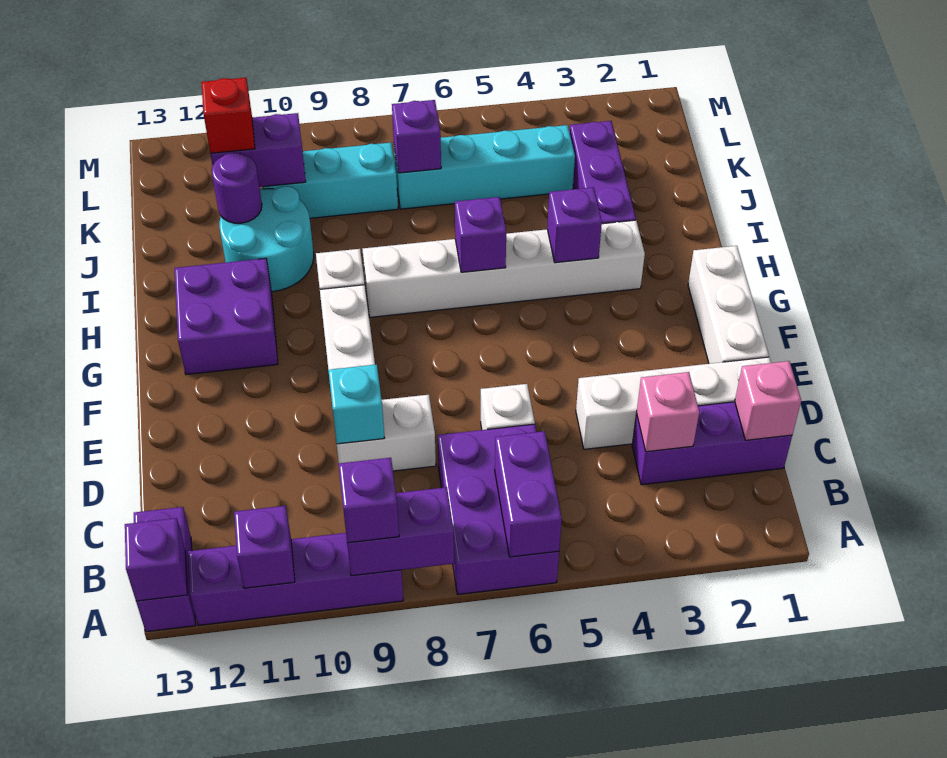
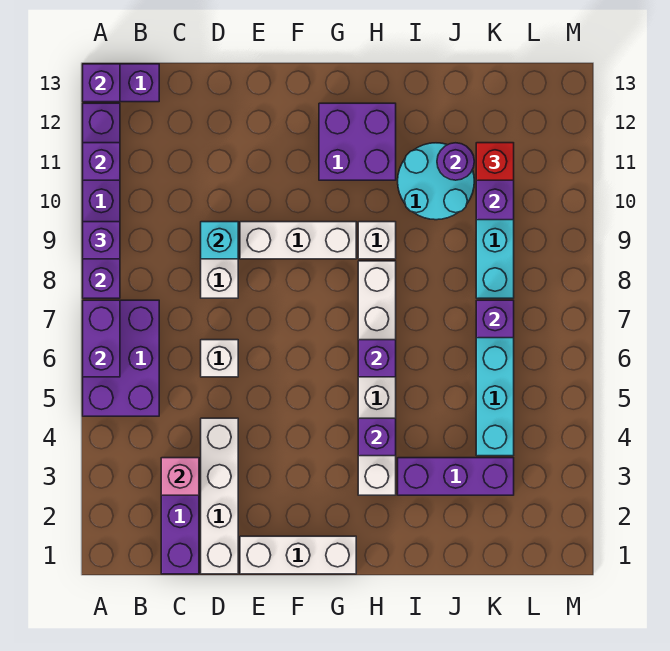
purple brick A6:C7 level 1 -> purple brick A5:B7 level 1
purple brick A6:B6 level 2 -> purple brick A6:A7 level 2
pink brick C1 level 2 -> none

